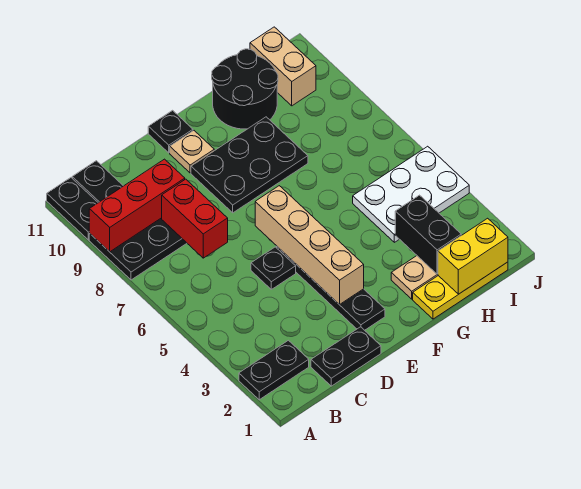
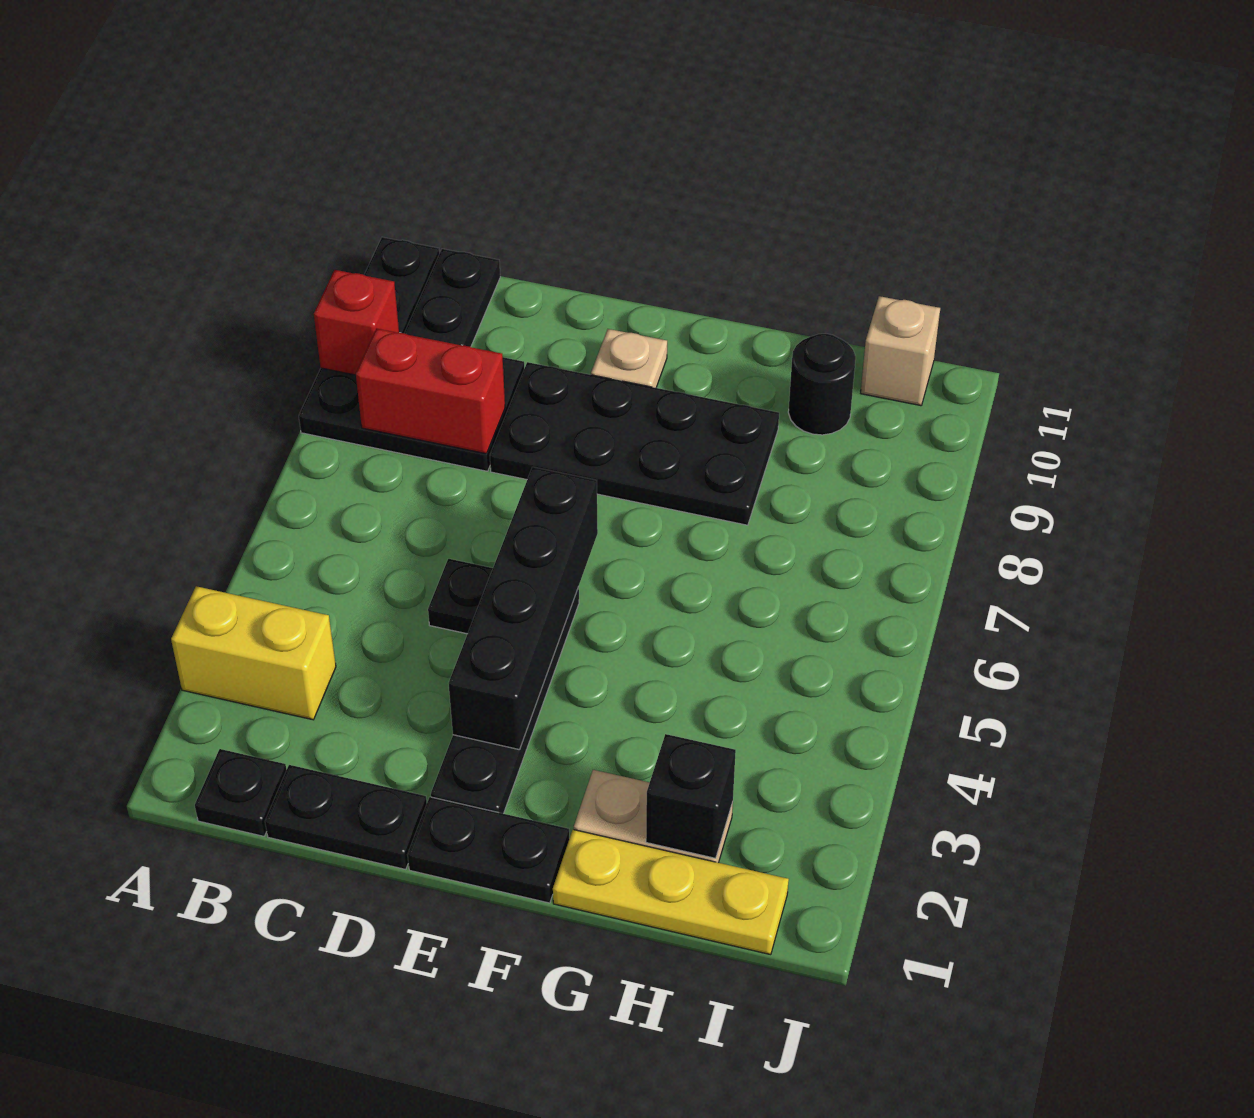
black plate A2:B2 level 1 -> black plate E1:F1 level 1
red brick A9:C9 level 2 -> red brick A9 level 2
red brick C7:C8 level 2 -> red brick B8:C8 level 2
tan brick E3:E6 level 2 -> black brick E3:E6 level 2
black plate E8:G9 level 1 -> black plate D8:G9 level 1
black plate E11 level 1 -> black plate B1 level 1
black round brick G10:H11 level 1 -> black round brick H10 level 1
yellow brick H1:I1 level 2 -> yellow brick A3:B3 level 1
black brick H2:H3 level 2 -> black brick H2 level 2
white plate H4:J5 level 1 -> none
tan brick I10:I11 level 1 -> tan brick I11 level 1

